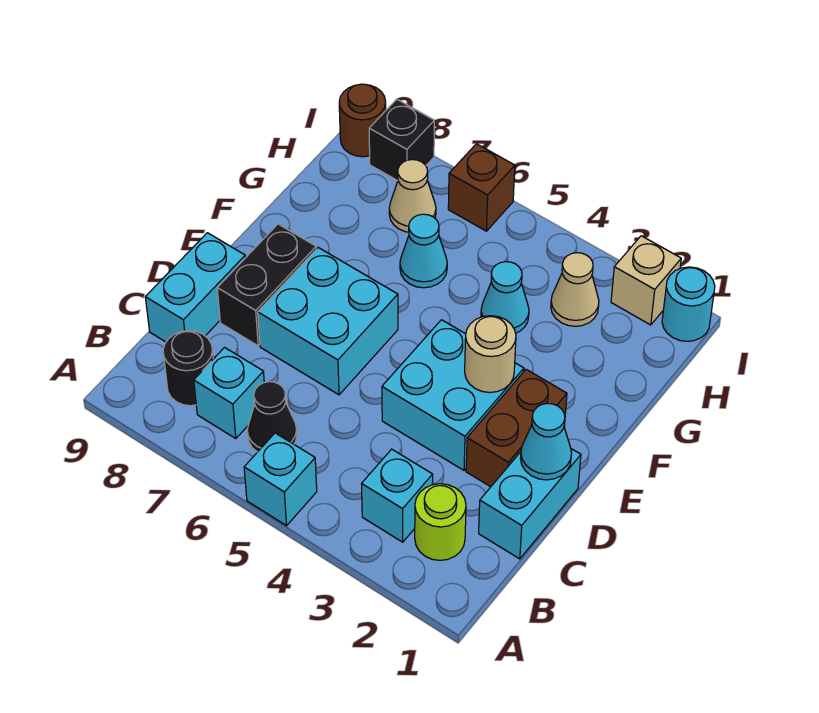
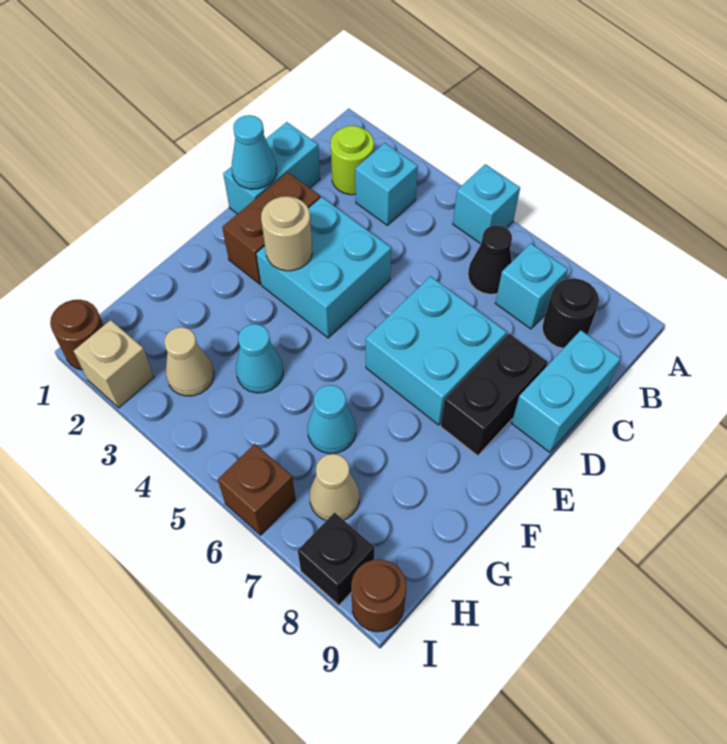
cyan round brick I1 level 1 -> brown round brick I1 level 1

